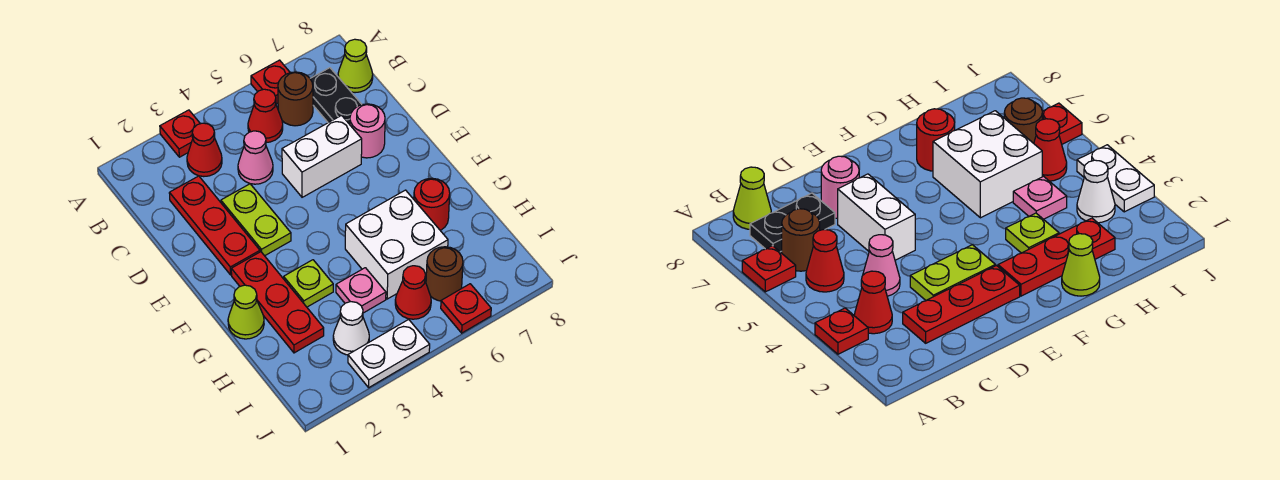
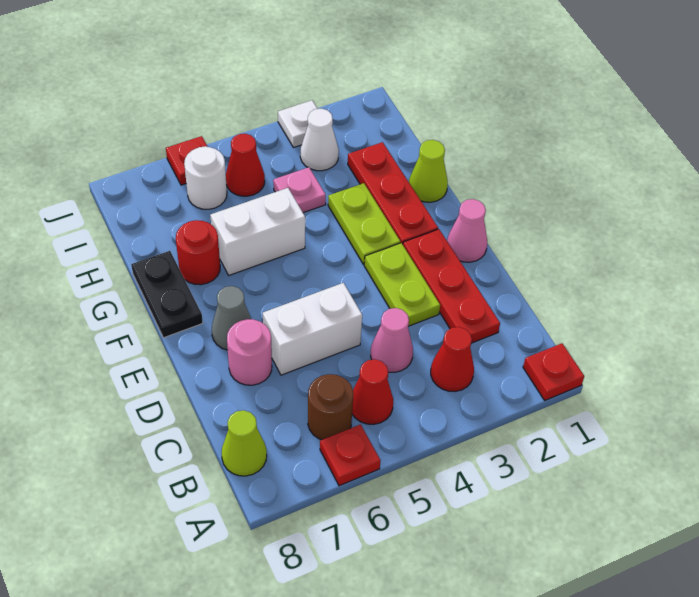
red plate A3 level 1 -> red plate A1 level 1
black plate B7:C7 level 1 -> black plate F8:G8 level 1
none -> pink cone E1 level 1
none -> grey cone E7 level 1
lime plate G3 level 1 -> lime plate F3:G3 level 1
white brick G5:H6 level 1 -> white brick G5:G6 level 1
brown round brick I6 level 1 -> white round brick I6 level 1
white plate J3:J4 level 1 -> white plate J3 level 1

